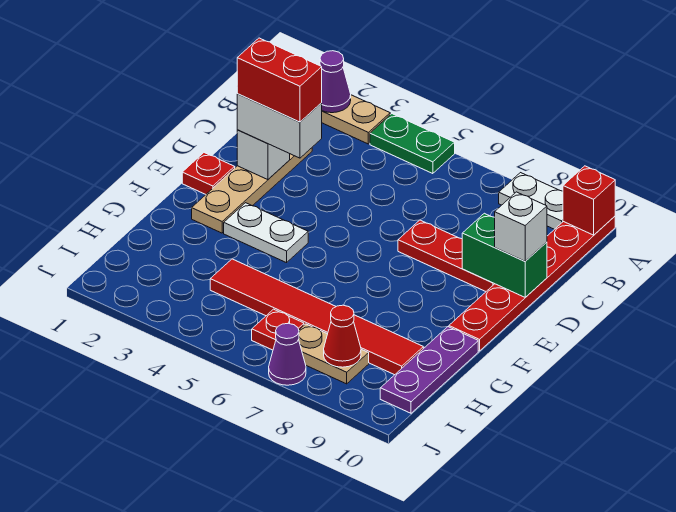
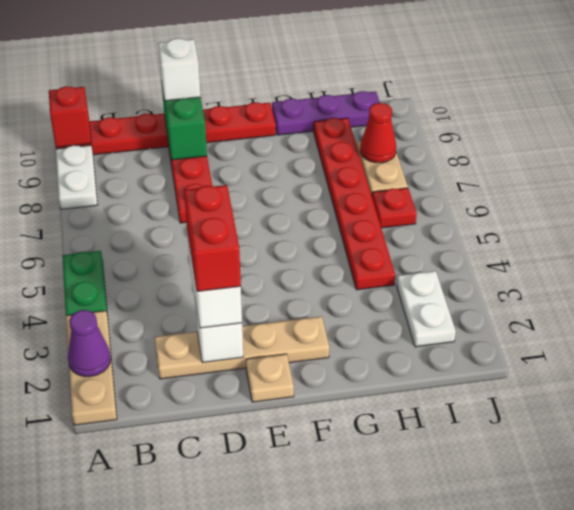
red plate E1 level 1 -> tan plate E1 level 1
white plate F3:F4 level 1 -> white plate I2:I3 level 1
red tile H4:H9 level 1 -> red plate H4:H9 level 1
purple cone J7 level 1 -> none

